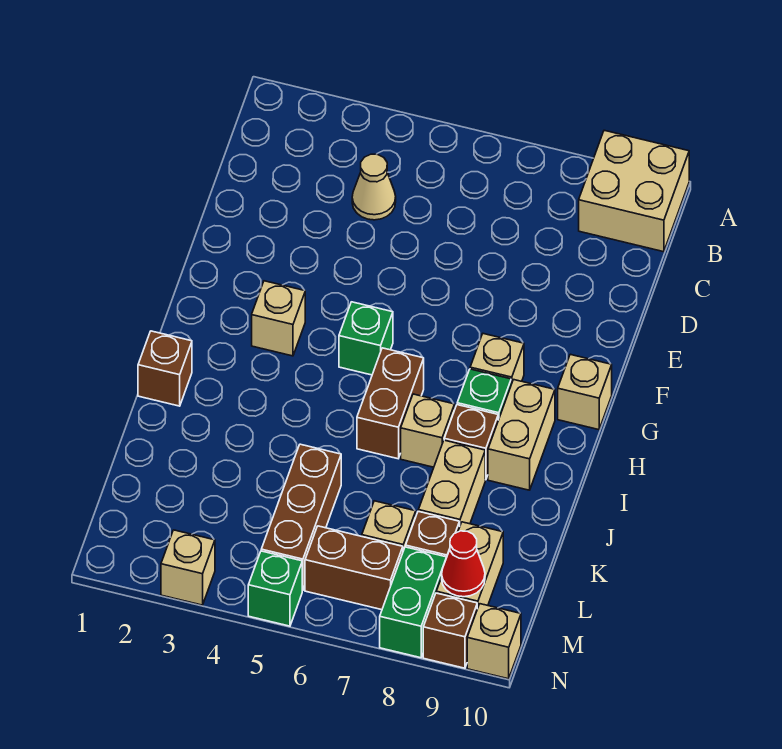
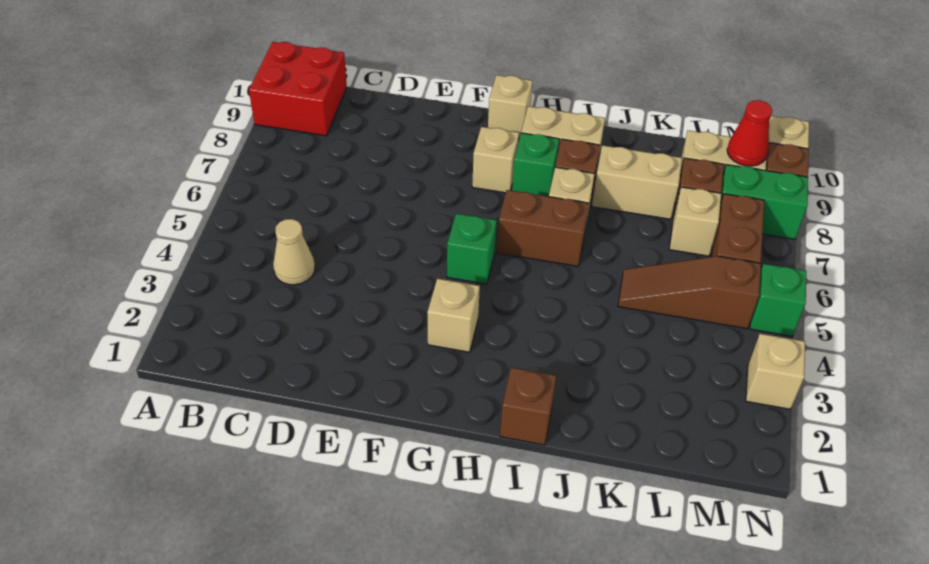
tan brick A9:B10 level 1 -> red brick A9:B10 level 1
brown brick K5:M5 level 1 -> brown slope K5:M5 level 1 top M

